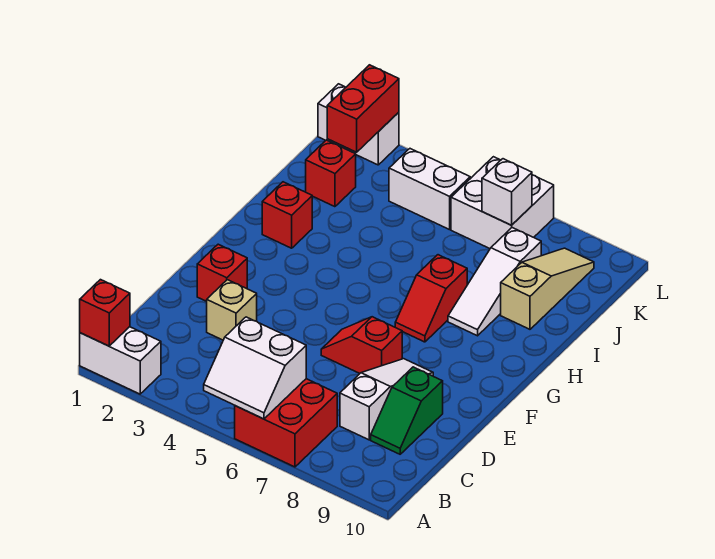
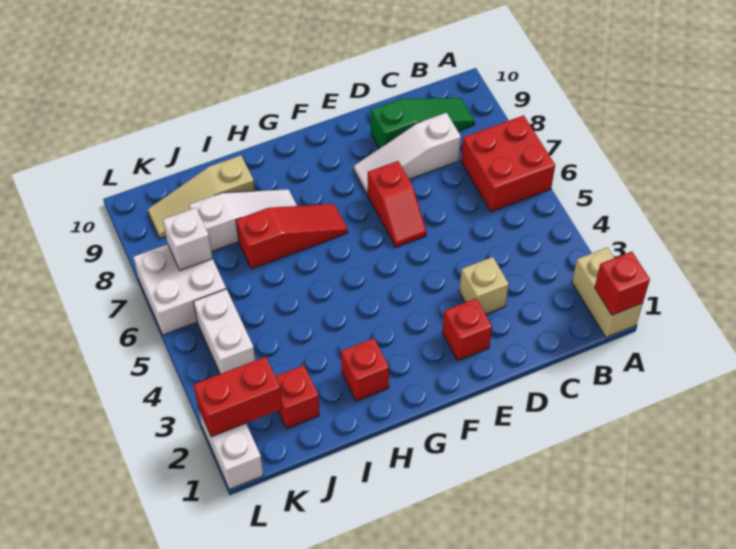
white brick A1:A2 level 1 -> tan brick A1:A2 level 1
white slope A5:B6 level 2 top B -> none
green slope C9:D9 level 1 top D -> green slope B9:D9 level 1 top D
red slope G7:H7 level 1 top H -> red slope G7:I7 level 1 top I

